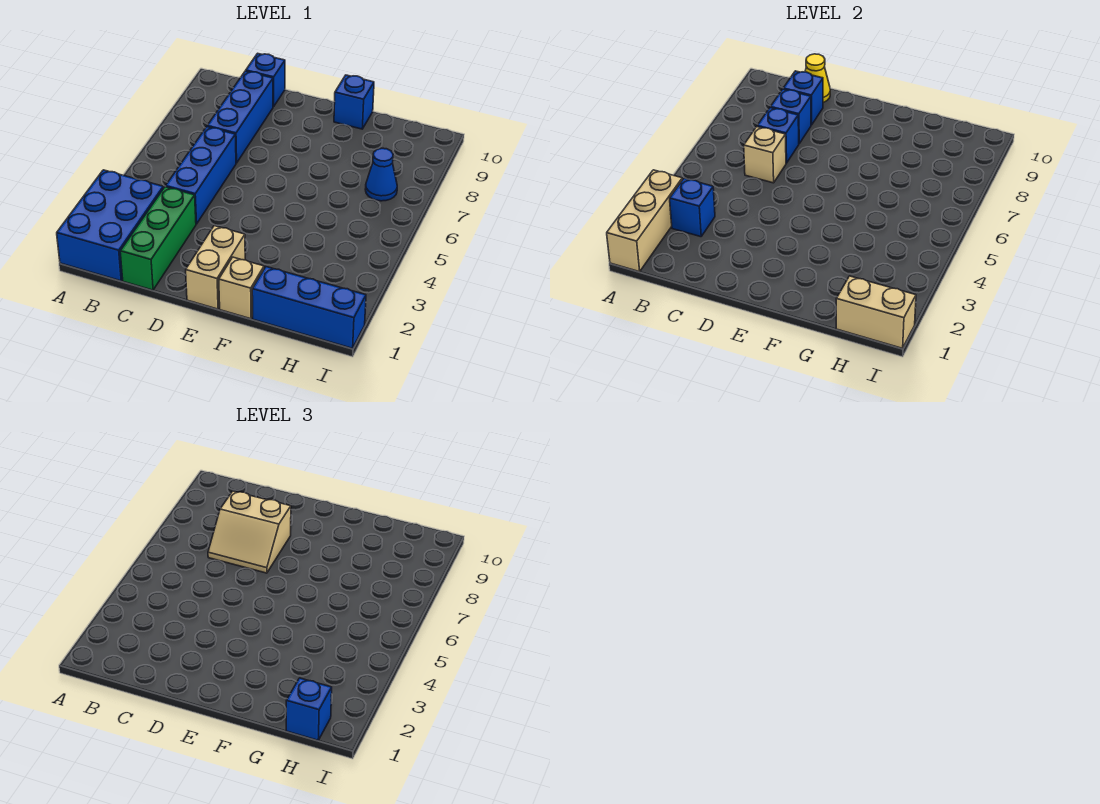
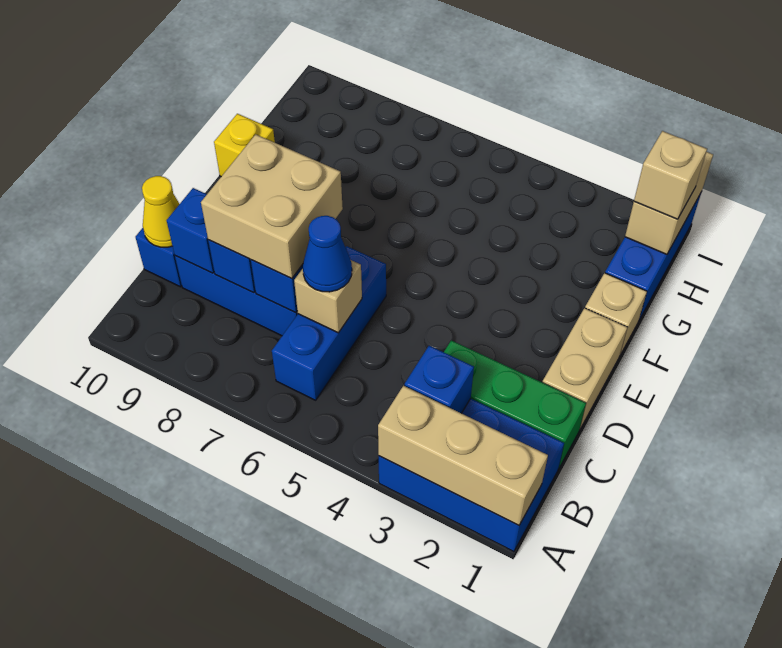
blue brick C4:C6 level 1 -> blue brick B6:D6 level 1
tan slope C7:D8 level 3 top 8 -> tan brick C7:D8 level 3
tan brick E1:E2 level 1 -> tan brick D1:E1 level 1
blue brick F10 level 1 -> yellow brick F10 level 1
blue brick H1 level 3 -> tan brick H1 level 3
blue cone H7 level 1 -> blue cone C6 level 3

